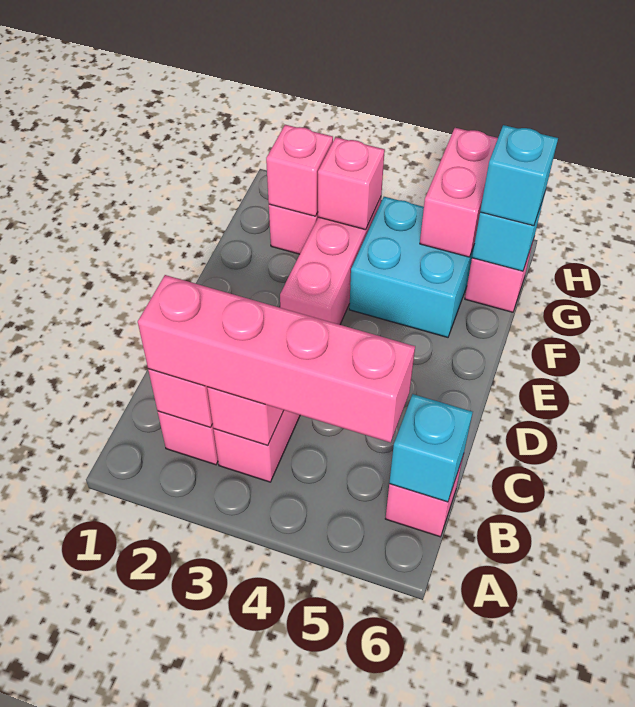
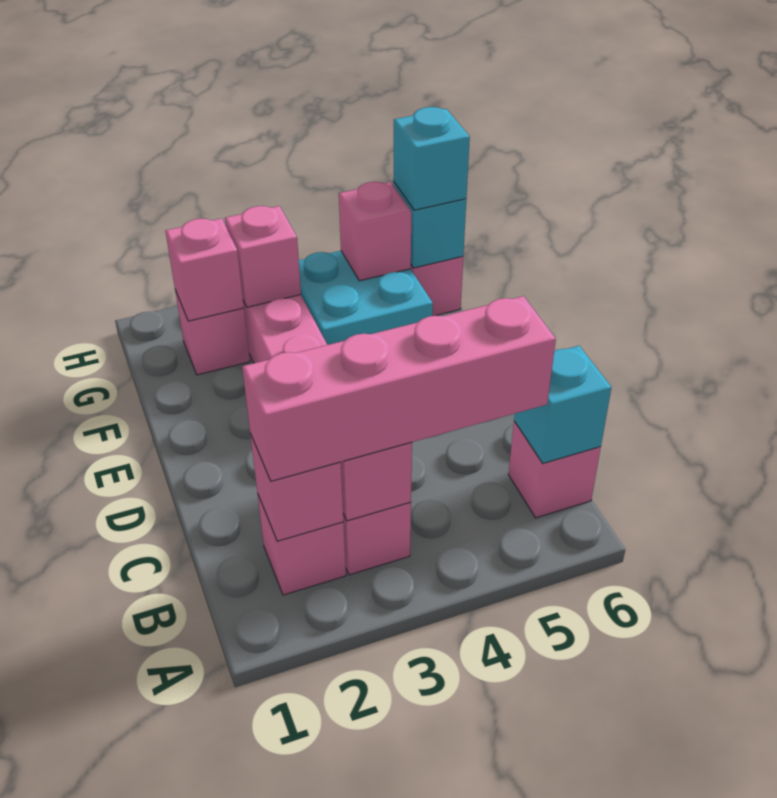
pink brick G5:H5 level 2 -> pink brick G5 level 2

